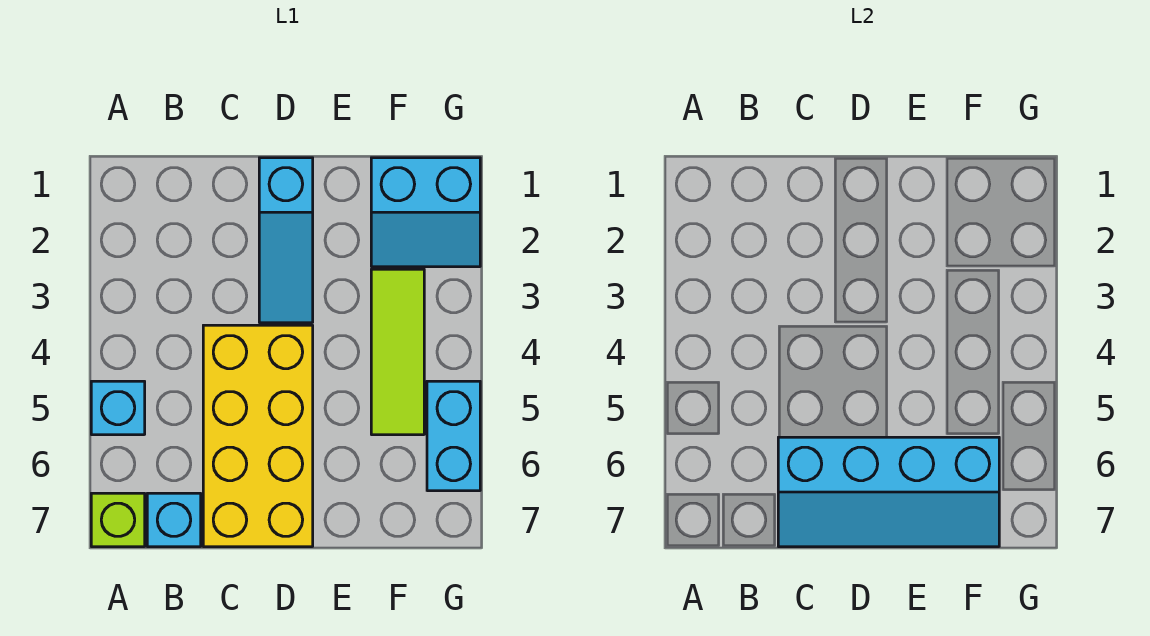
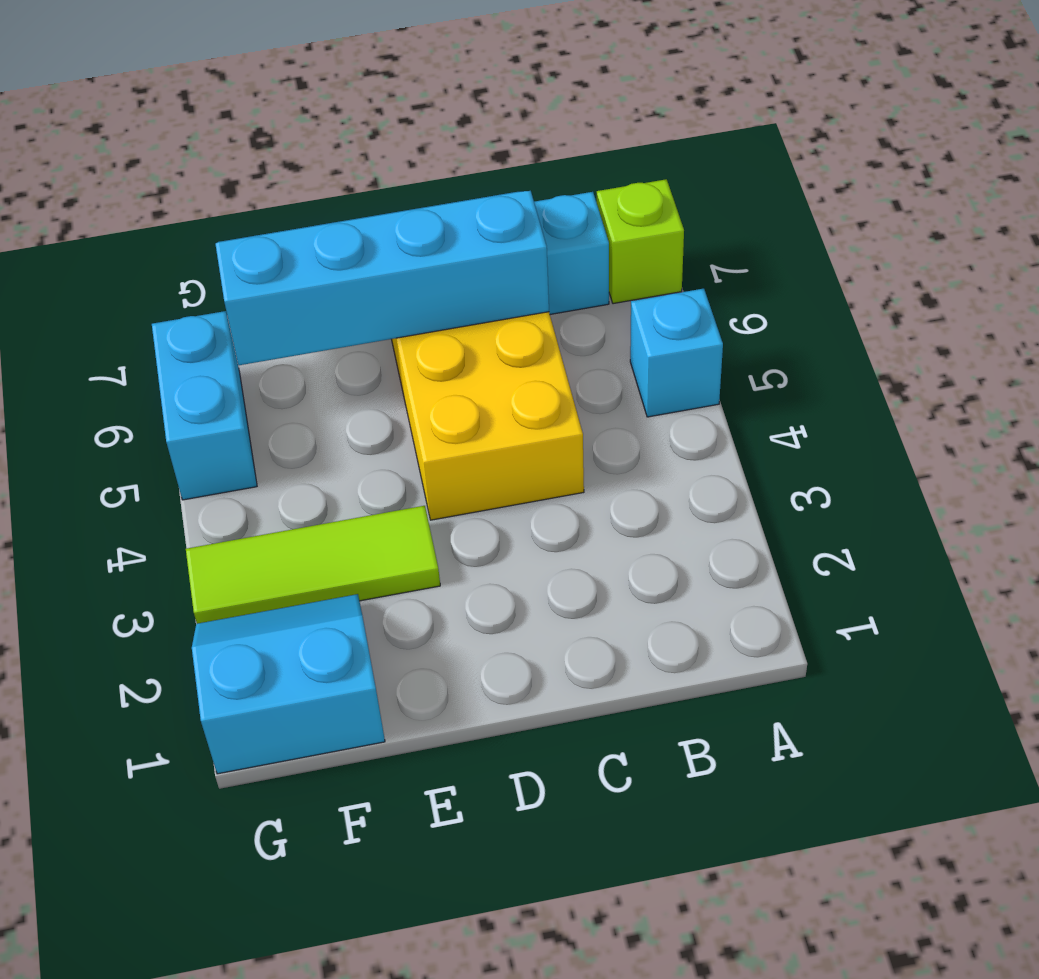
cyan slope D1:D3 level 1 top 1 -> none
lime tile F3:F5 level 1 -> lime tile E3:G3 level 1

